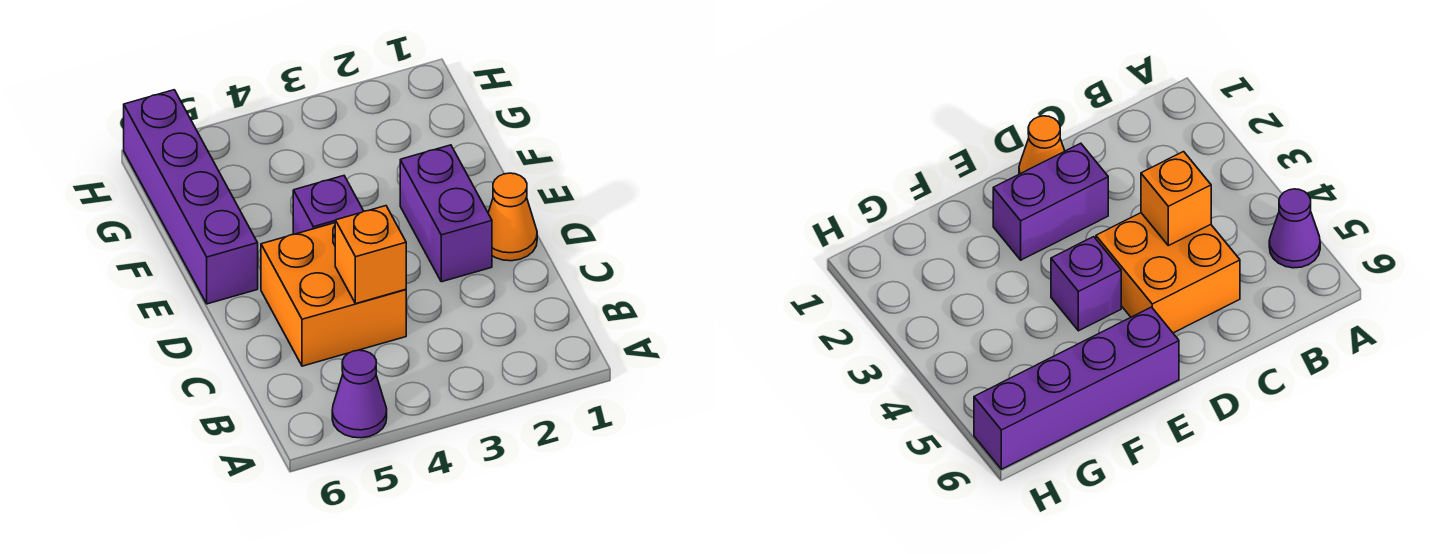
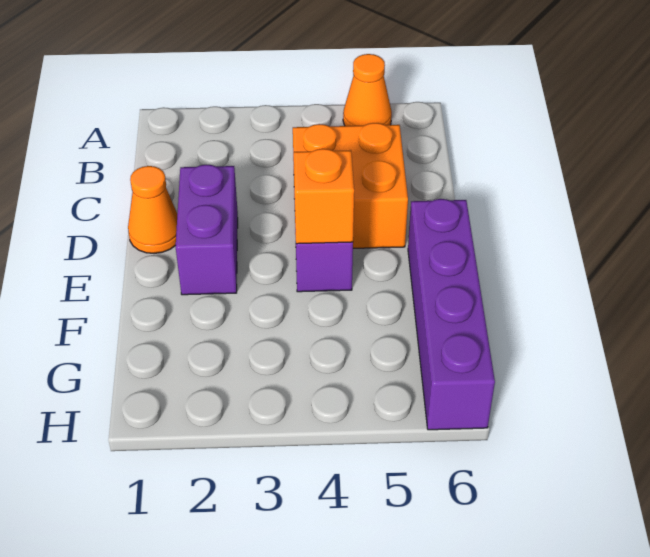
purple cone A5 level 1 -> orange cone A5 level 1
orange brick C4 level 2 -> orange brick E4 level 2

